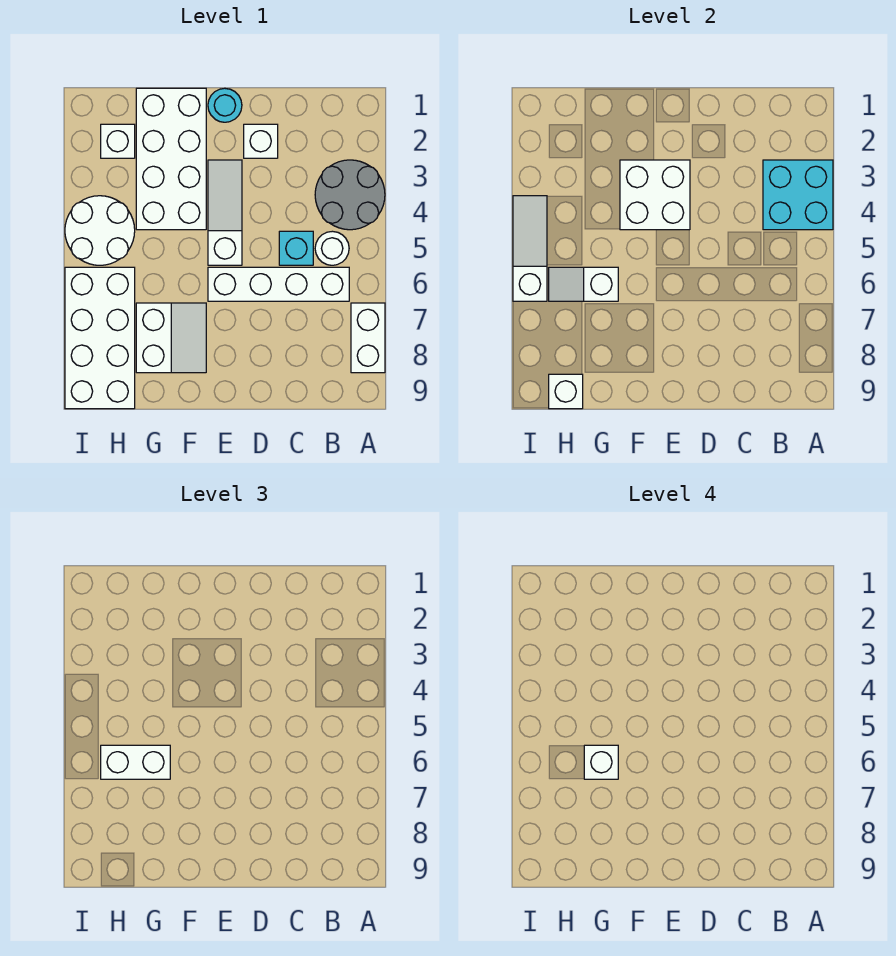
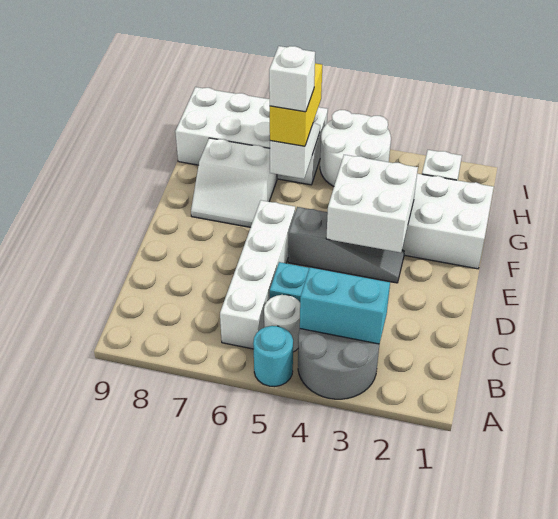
cyan brick A3:B4 level 2 -> cyan brick B3:B4 level 2
white brick A7:A8 level 1 -> none
white brick D2 level 1 -> none
cyan round brick E1 level 1 -> cyan round brick A5 level 1
white slope E3:E5 level 1 top 5 -> grey slope E3:E5 level 1 top 5
white brick G6:H6 level 3 -> yellow brick G6:H6 level 3
white brick H9 level 2 -> none
white slope I4:I6 level 2 top 6 -> none

